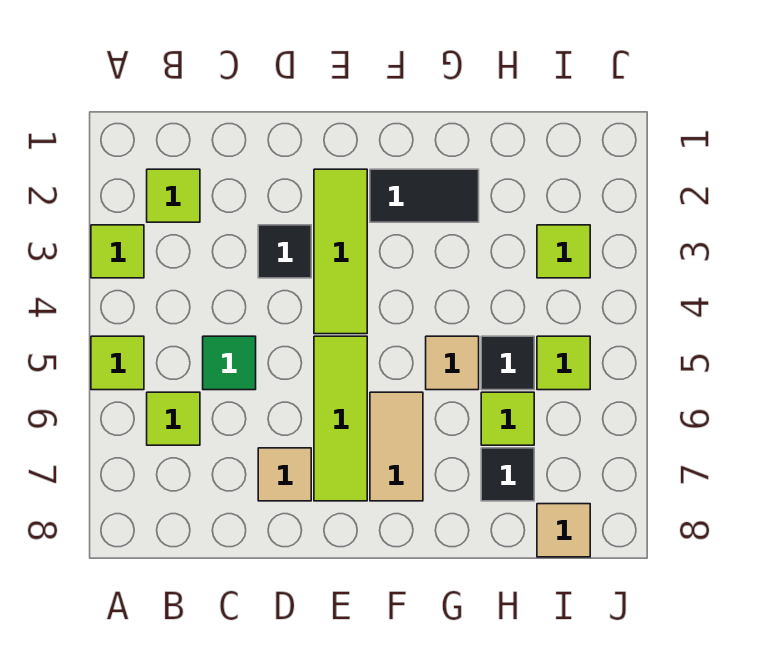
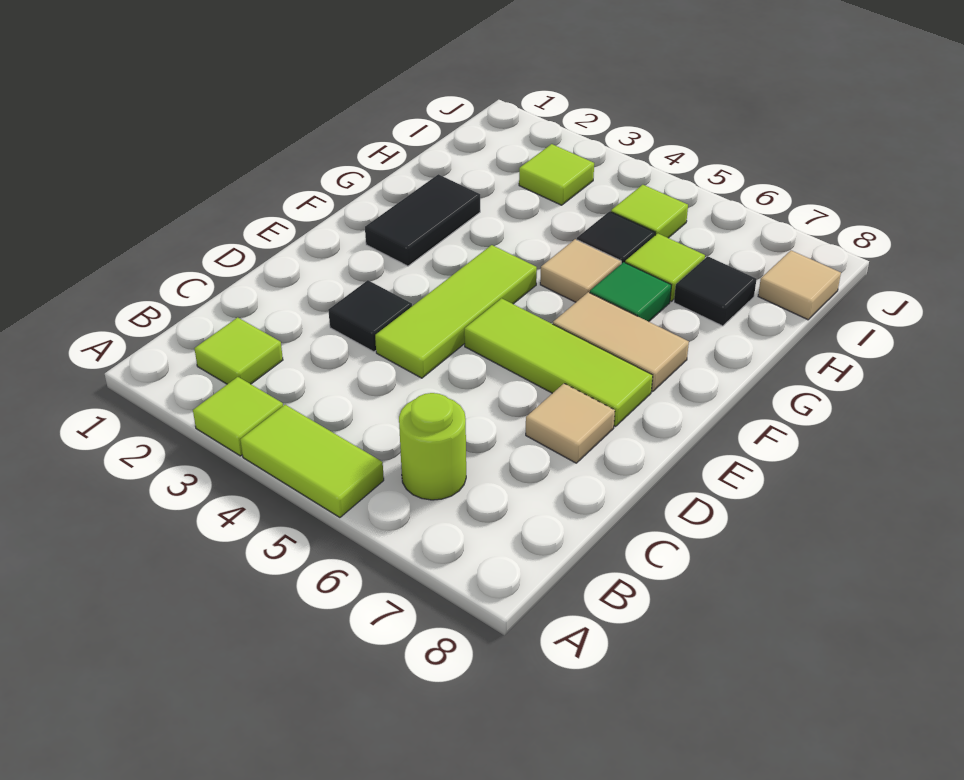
lime tile A5 level 1 -> lime tile A4:A5 level 1
lime tile B6 level 1 -> lime round brick B6 level 1
green tile C5 level 1 -> green tile G6 level 1
lime tile E2:E4 level 1 -> lime tile D4:F4 level 1

